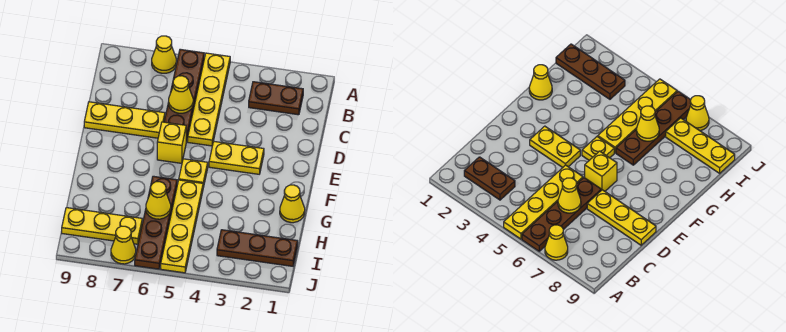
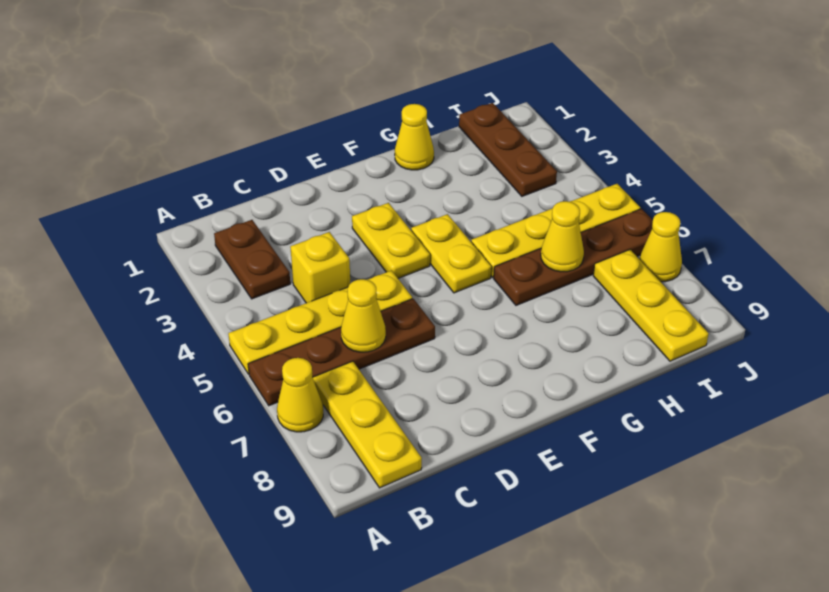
yellow plate D7:D9 level 1 -> yellow plate B7:B9 level 1
yellow brick E6 level 1 -> yellow brick C4 level 1
yellow plate F5 level 1 -> yellow plate F4:F5 level 1

